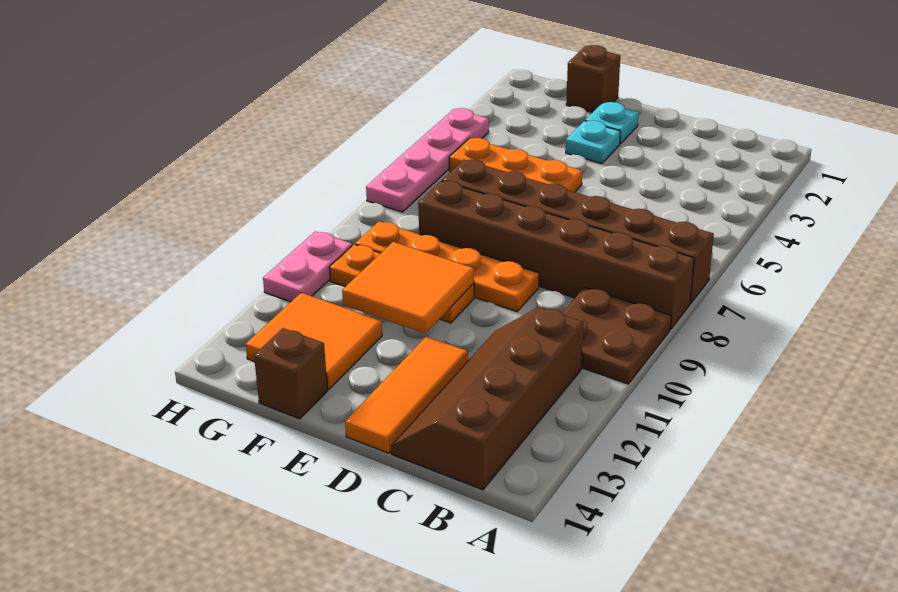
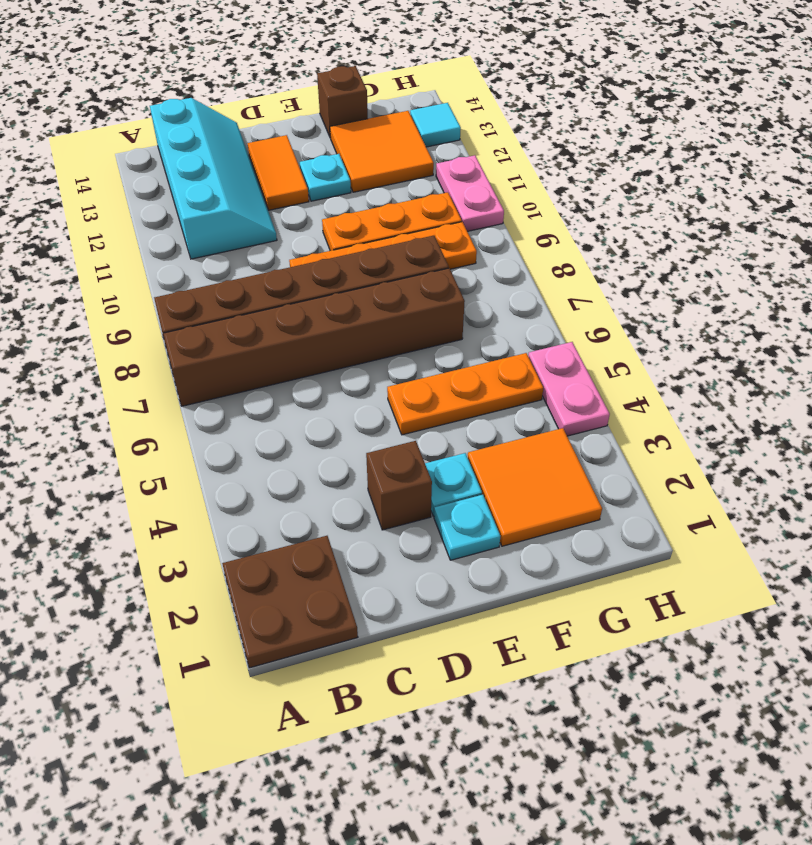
brown plate A9:B10 level 1 -> brown plate A1:B2 level 1
brown slope B11:C14 level 1 top B -> cyan slope B11:C14 level 1 top B
orange tile D12:D14 level 1 -> orange tile D12:D13 level 1
orange tile E10:F11 level 2 -> orange tile F2:G3 level 1
none -> cyan plate E12 level 1
brown brick F1 level 1 -> brown brick D3 level 1
pink plate H4:H7 level 1 -> pink plate H4:H5 level 1
none -> cyan tile H13 level 1

